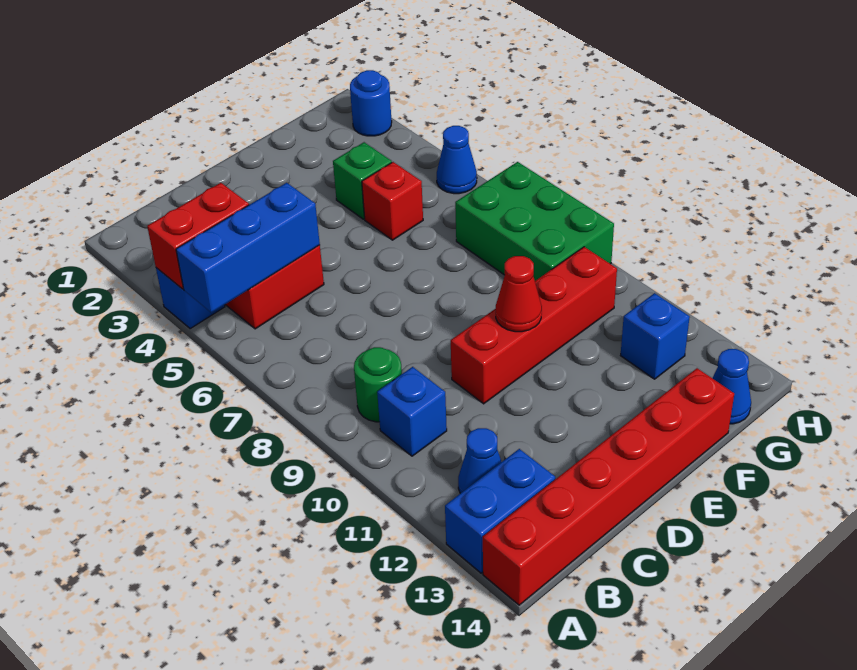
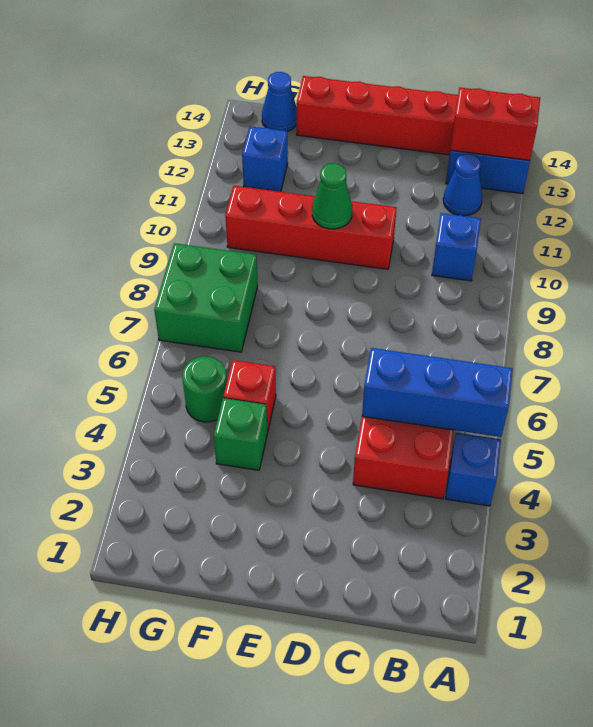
red brick A4:B4 level 2 -> red brick A13:B13 level 2
green round brick B9 level 1 -> green round brick G5 level 1
red cone E10 level 2 -> green cone E10 level 2
green brick G7:H9 level 1 -> green brick G7:H8 level 1
blue round brick H2 level 1 -> none
blue cone H5 level 1 -> none

